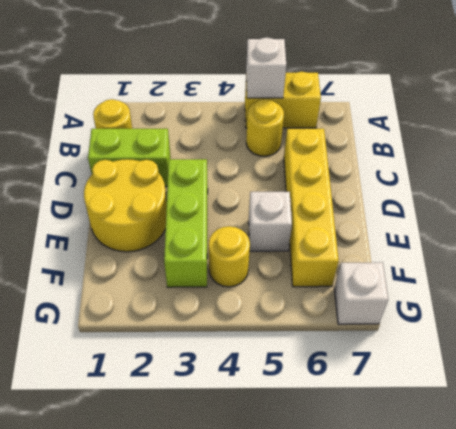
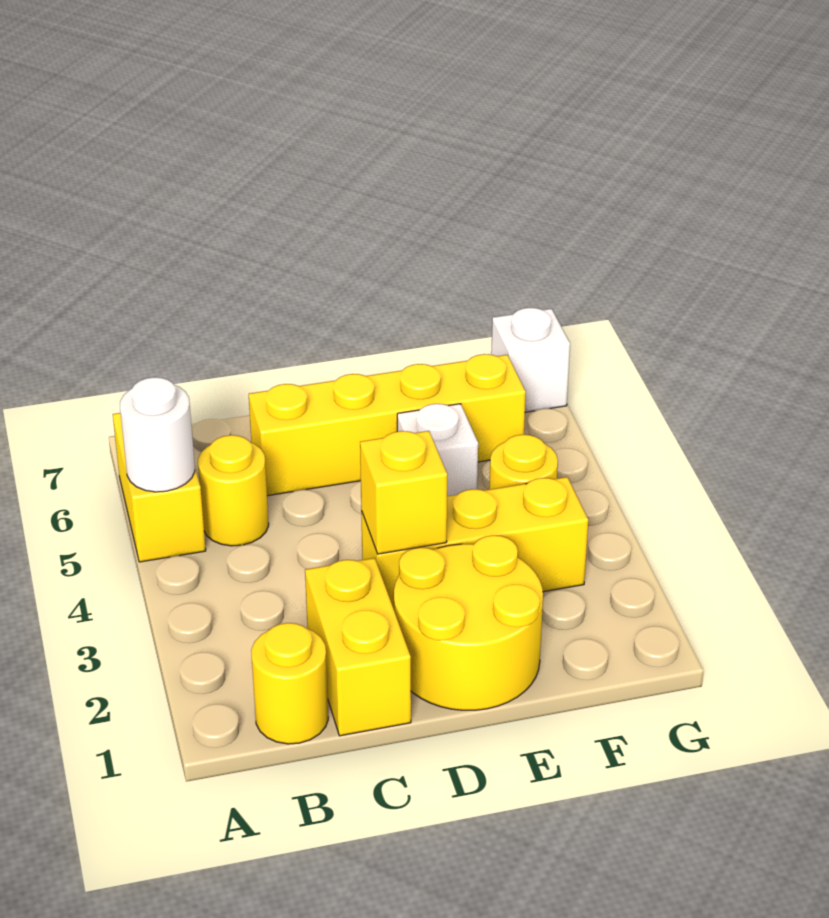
white brick A5 level 2 -> white round brick A5 level 2
lime brick C1:C2 level 1 -> yellow brick C1:C2 level 1
lime brick D3:F3 level 1 -> yellow brick D3:F3 level 1
none -> yellow brick D3 level 2

